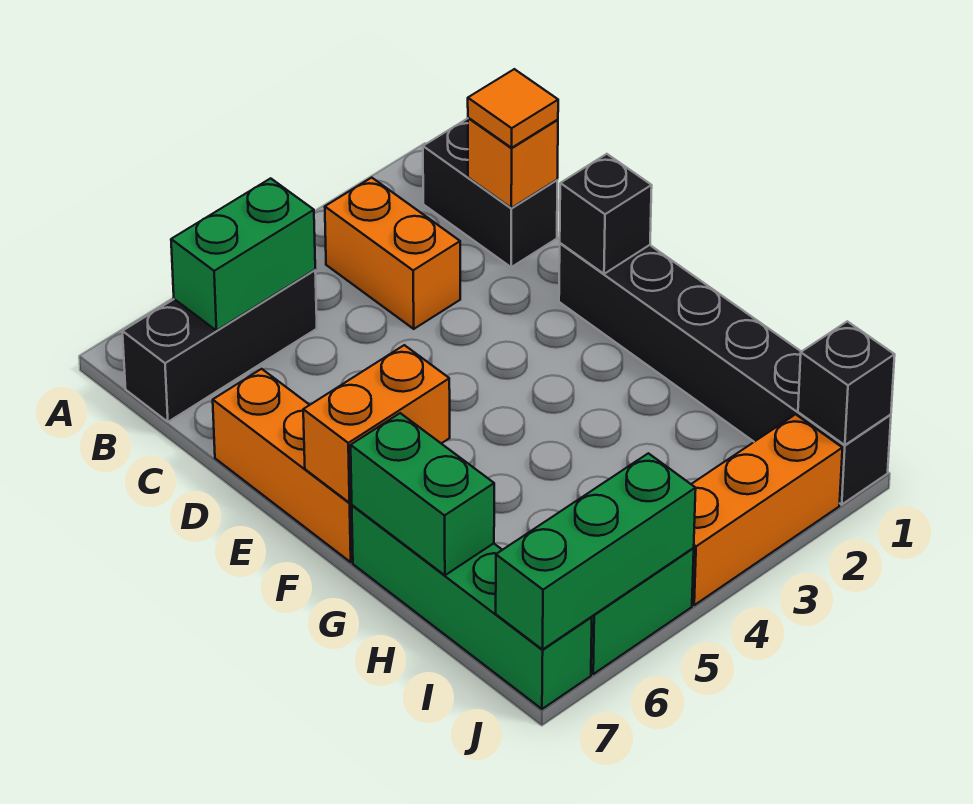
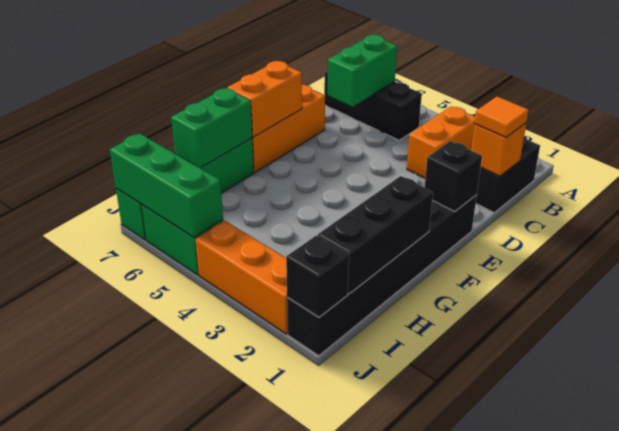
green brick B5:B6 level 2 -> green brick B6:C6 level 2
orange brick F6:F7 level 2 -> orange brick E7:F7 level 2
none -> black brick G1:I1 level 2

